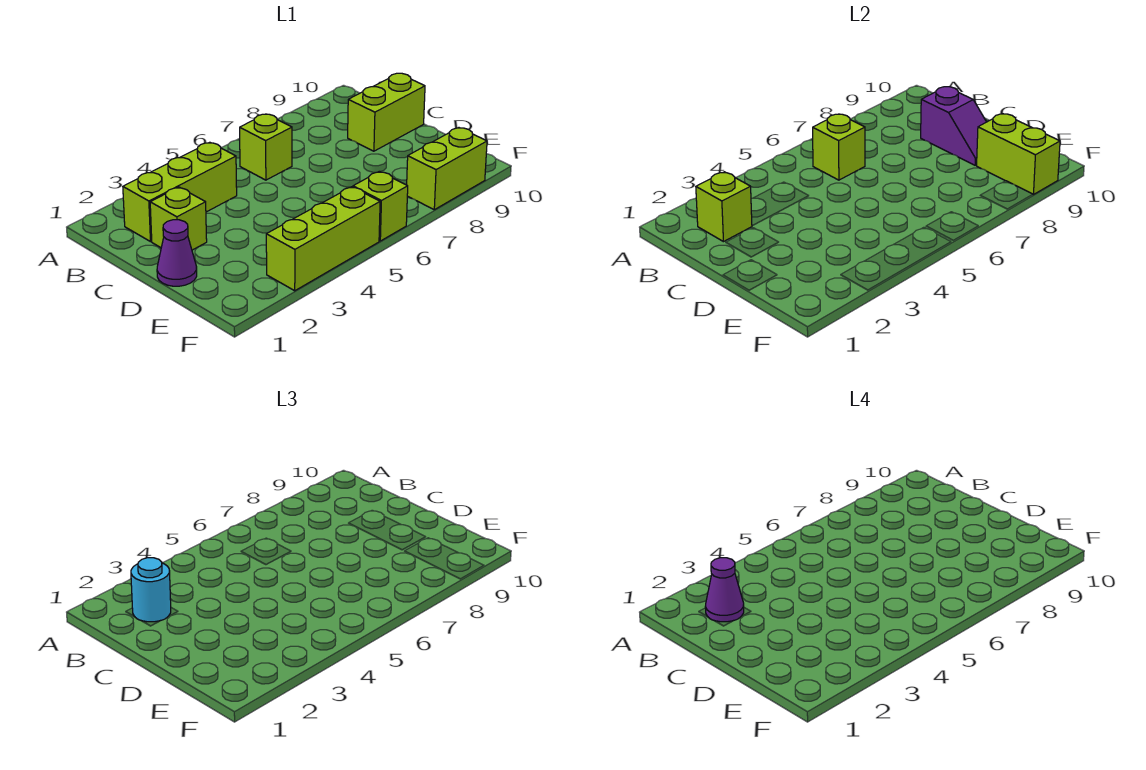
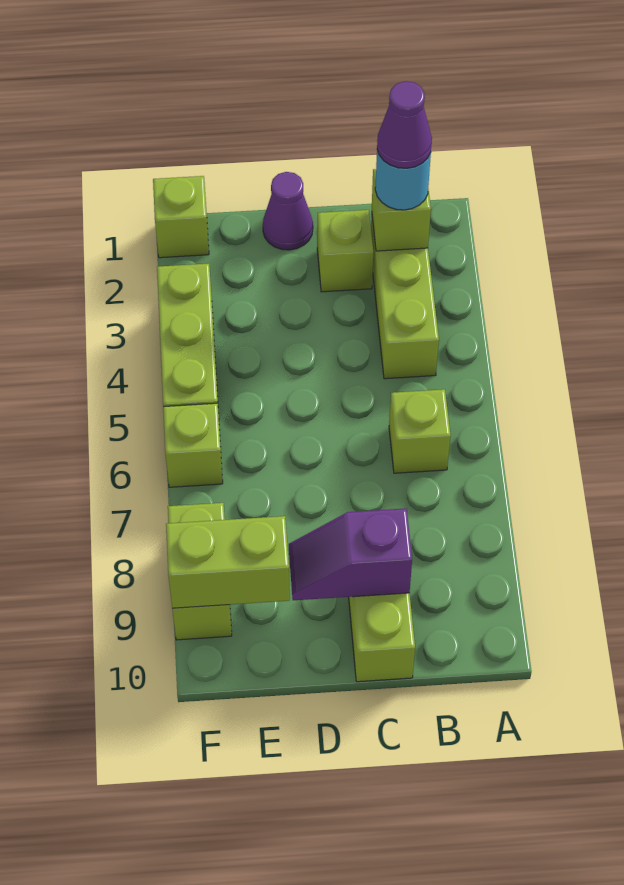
lime brick B6 level 2 -> lime brick F1 level 1

